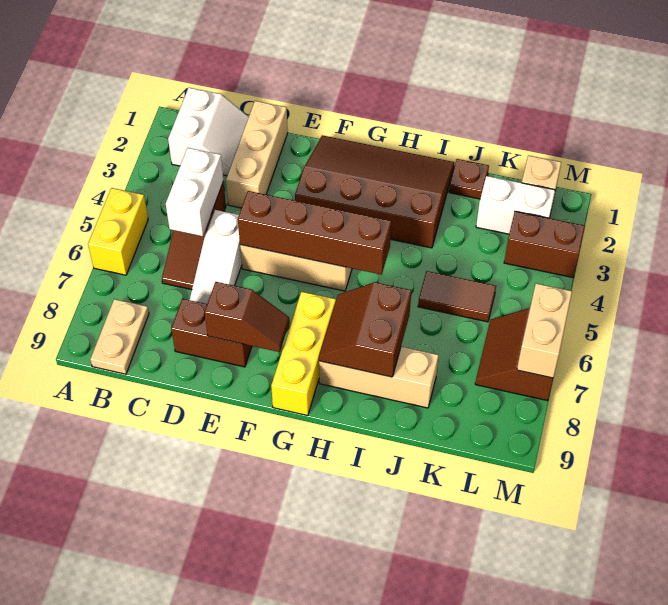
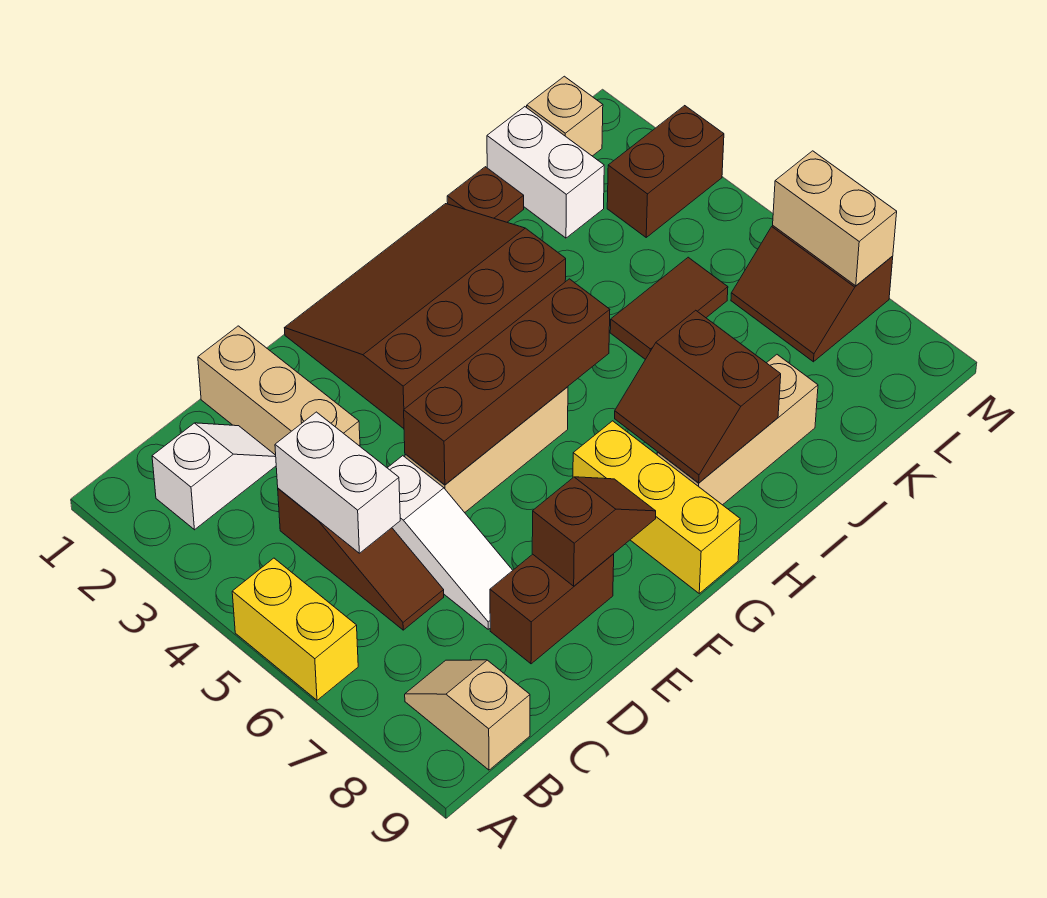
white slope B1:C2 level 1 top B -> white slope B2:C2 level 1 top B
tan plate B8:B9 level 1 -> tan slope B8:B9 level 1 top 9
white brick K2:L2 level 1 -> white brick K1:K2 level 1

